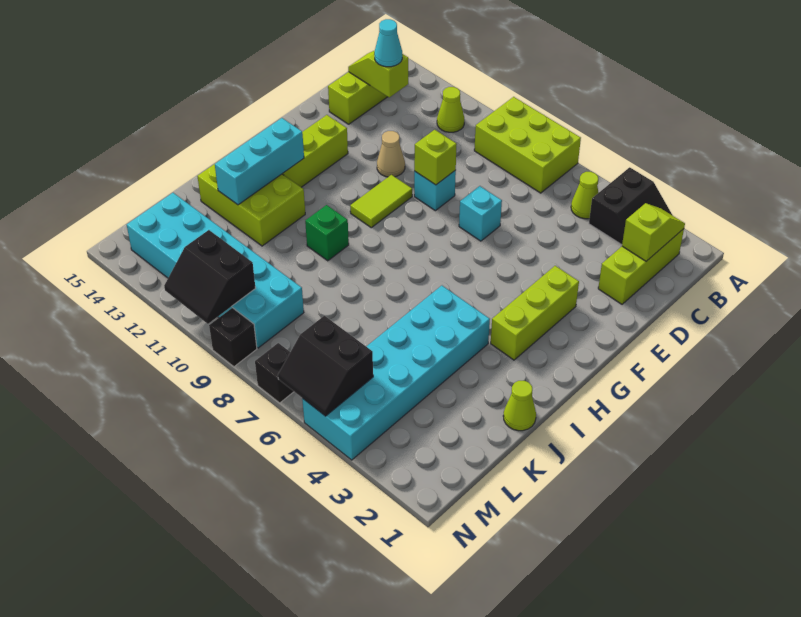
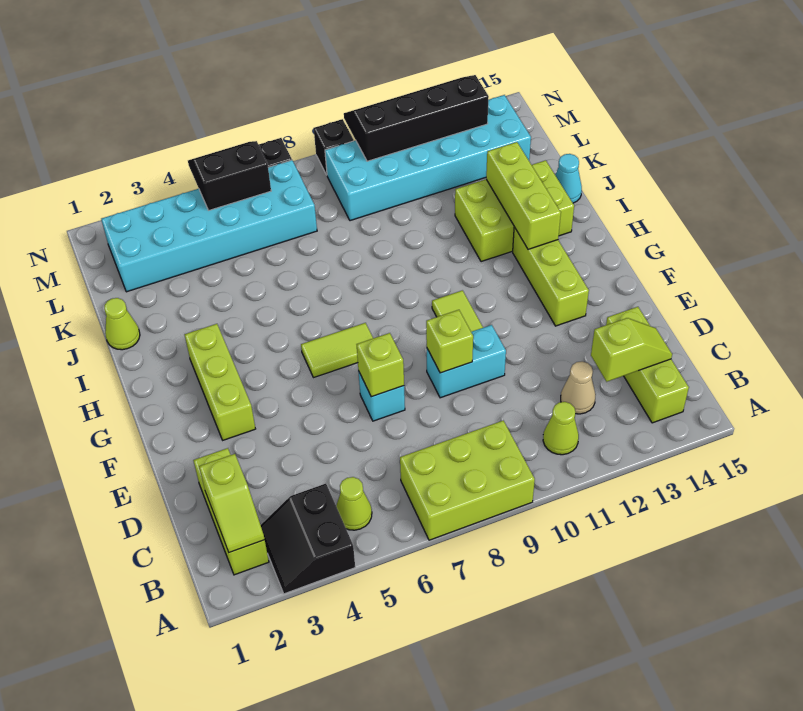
cyan cone C13 level 3 -> cyan cone J15 level 1
none -> lime brick E7 level 2
cyan brick E9 level 1 -> cyan brick E9:E10 level 1
tan cone E11 level 1 -> tan cone C12 level 1
none -> lime tile G6:G7 level 1
cyan brick H13:J13 level 2 -> lime brick H13:J13 level 2
cyan brick I4:N5 level 1 -> cyan brick L2:M7 level 1
green brick I10 level 1 -> none
black slope M10:N11 level 2 top M -> black slope M10:N13 level 2 top M

